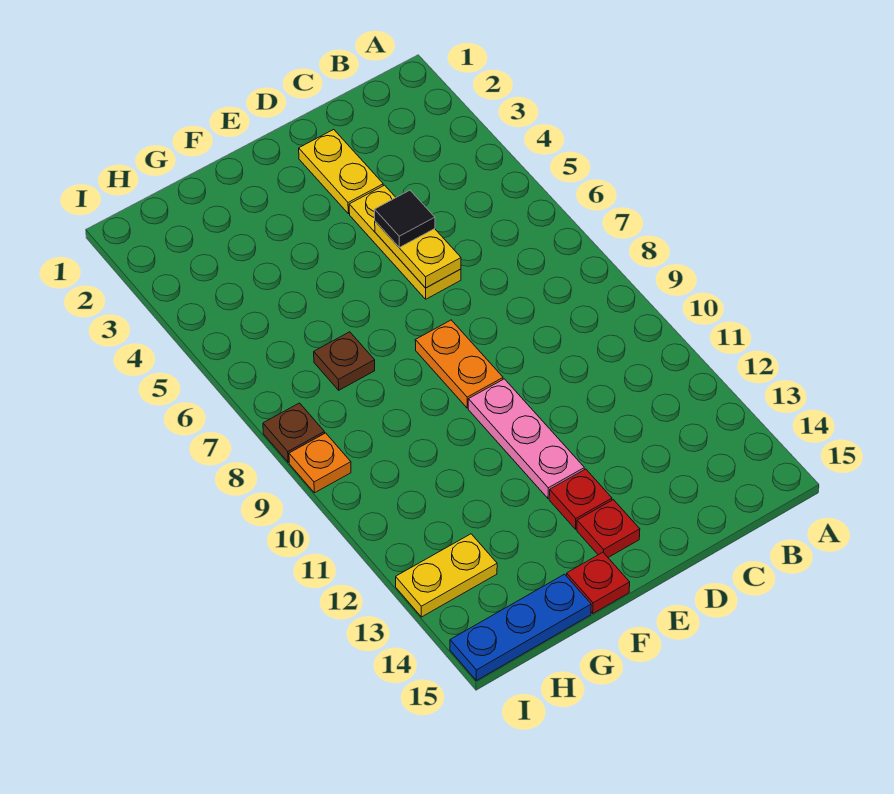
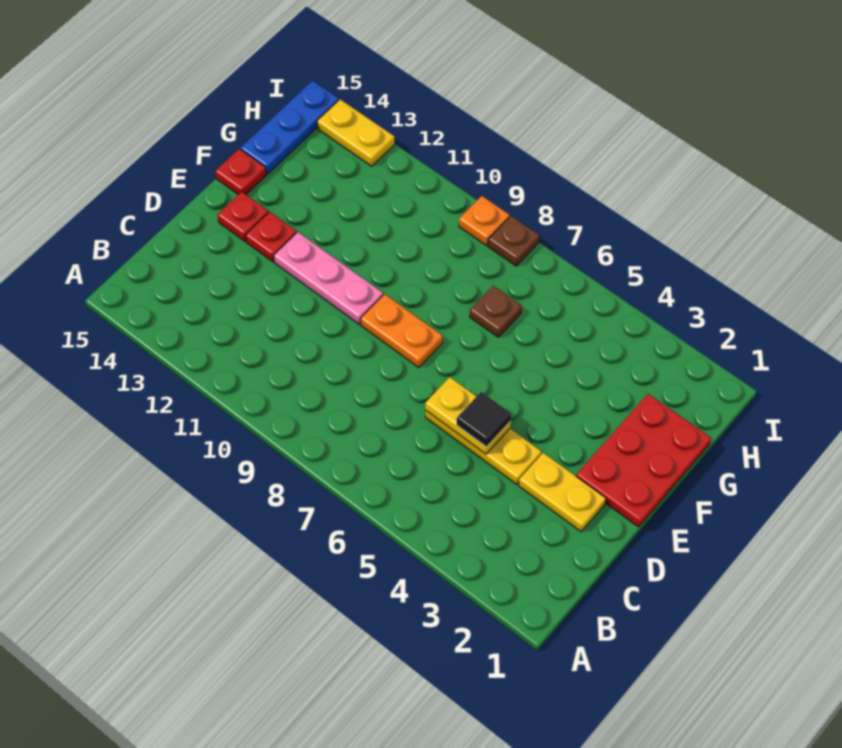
none -> red plate E1:G2 level 1
yellow plate H13:I13 level 1 -> yellow plate I13:I14 level 1

